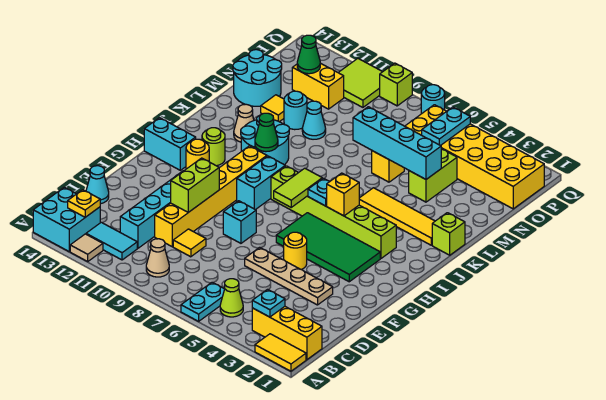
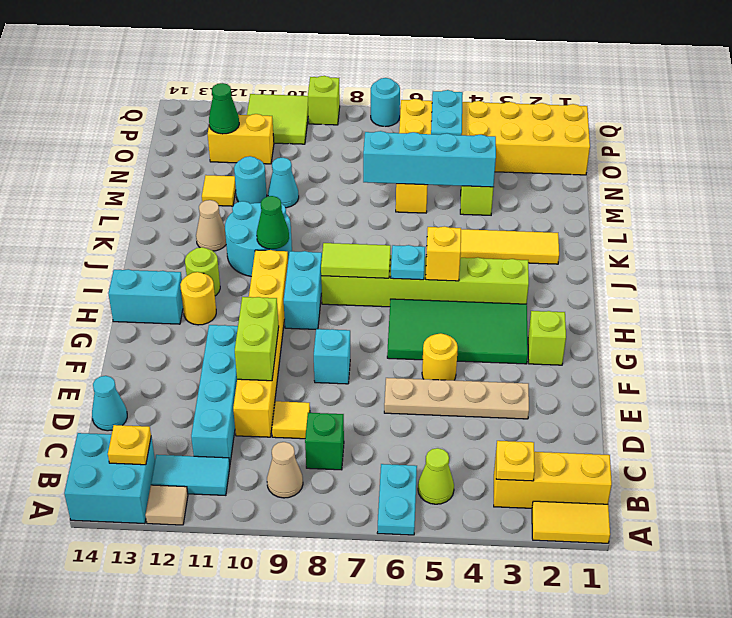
cyan plate B3 level 2 -> yellow plate B3 level 2
none -> green brick C8 level 1
lime tile H7:I7 level 2 -> lime tile I7:I8 level 2
lime brick K1 level 1 -> lime brick G2 level 1
cyan round brick M13:N14 level 1 -> none

